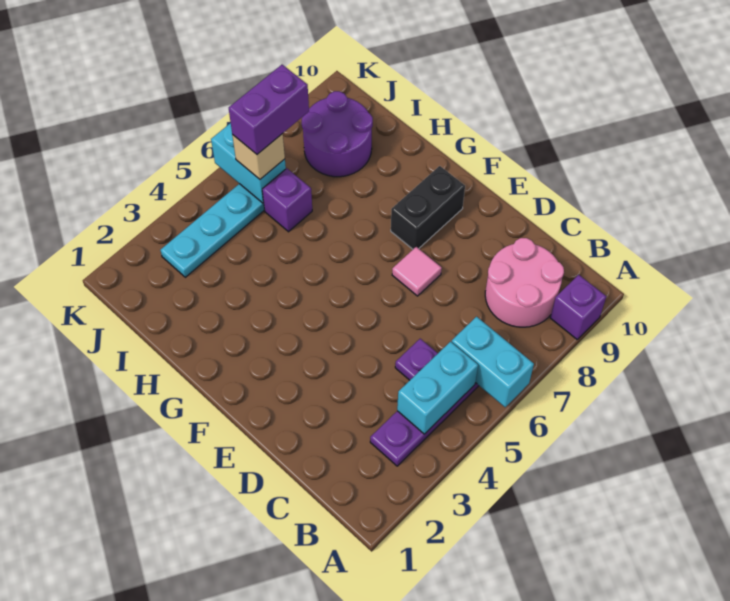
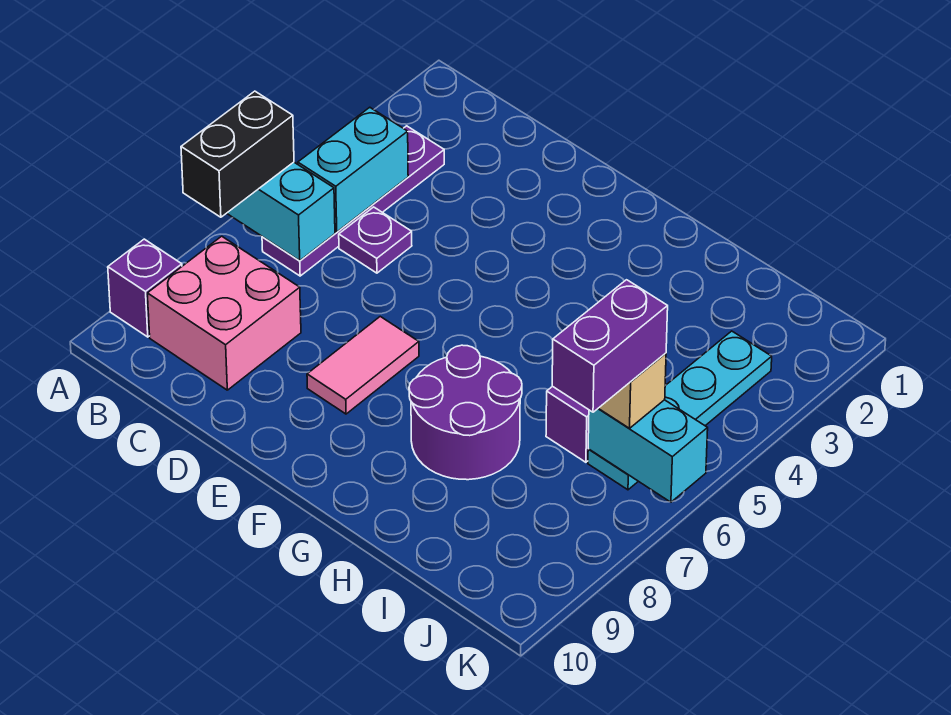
pink round brick B8:C9 level 1 -> pink brick B8:C9 level 1
pink tile E7 level 1 -> pink tile E7:E8 level 1
black brick F8:F9 level 1 -> black brick A6:A7 level 3
purple round brick I8:J9 level 1 -> purple round brick G7:H8 level 1

